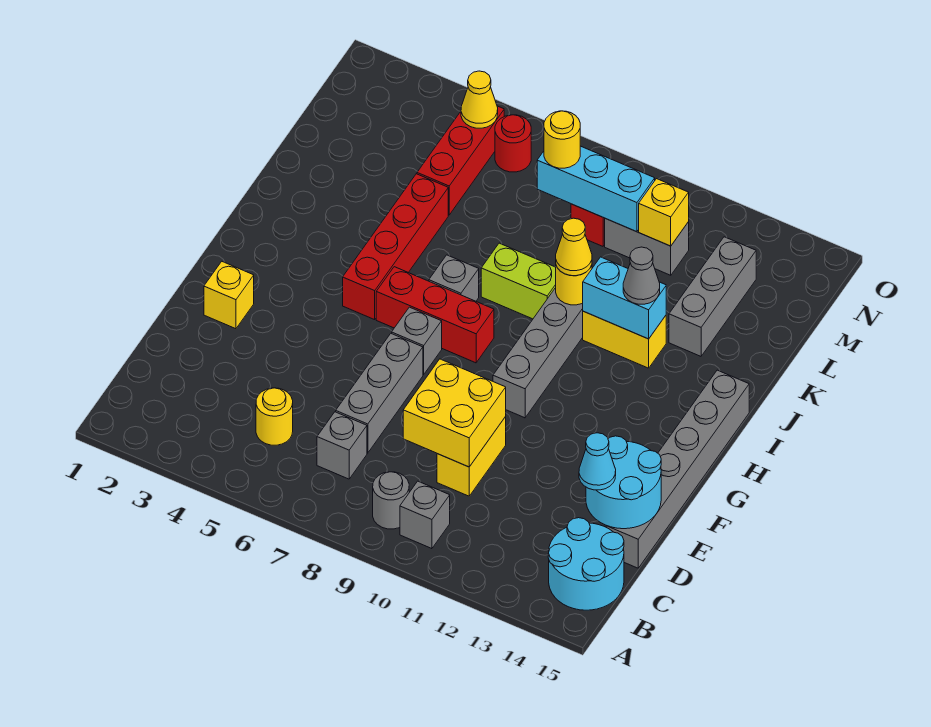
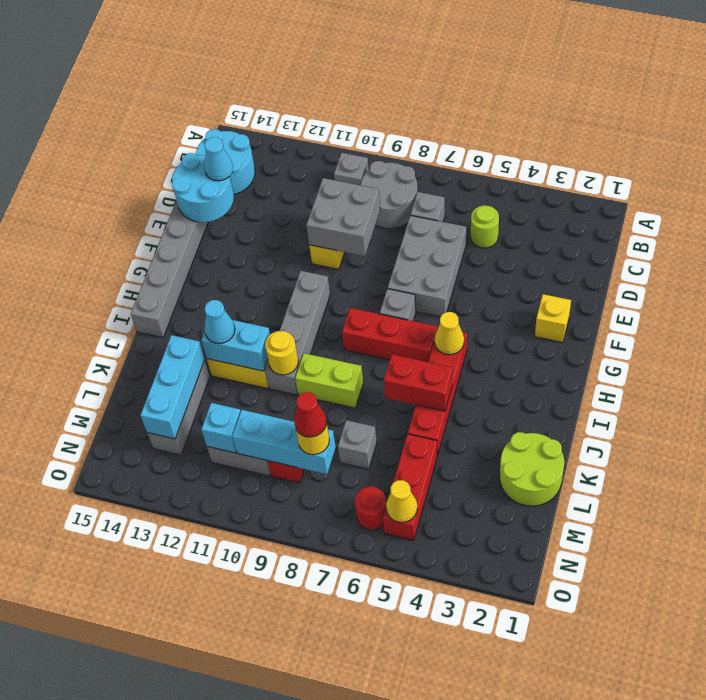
grey round brick B9 level 1 -> grey round brick B8:C9 level 1
yellow round brick C5 level 1 -> lime round brick C5 level 1
grey brick D7:F7 level 1 -> grey brick D6:F7 level 1
yellow brick D9:E10 level 2 -> grey brick D9:E10 level 2
grey brick I7 level 1 -> grey brick L7 level 1
none -> red brick J5:J6 level 2
yellow cone J10 level 3 -> yellow cone H5 level 2
grey cone J12 level 3 -> cyan cone J12 level 3
none -> lime round brick K1:L2 level 1
none -> cyan brick K13:M13 level 2
none -> red cone M8 level 4
yellow brick M11 level 2 -> cyan brick M11 level 2

